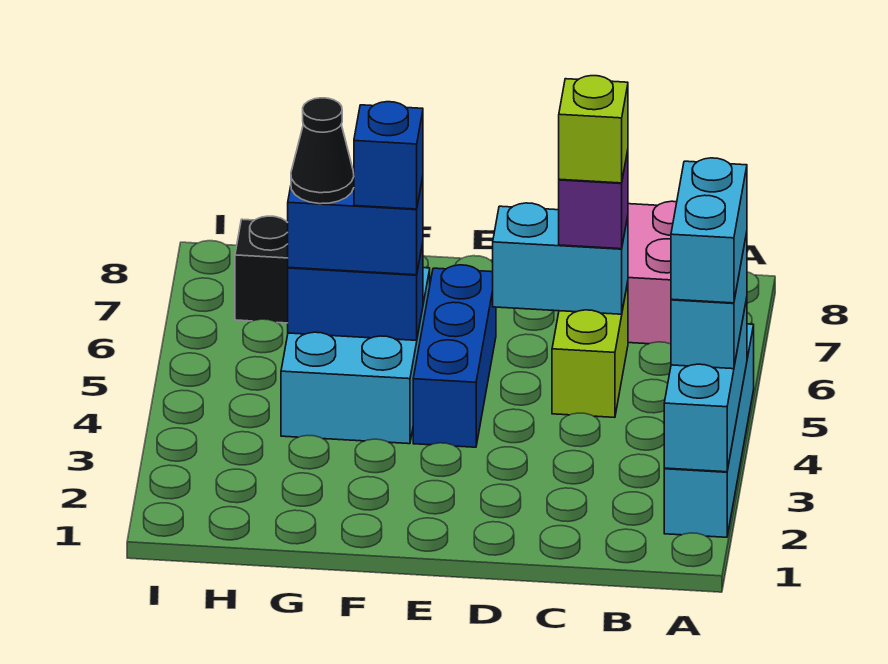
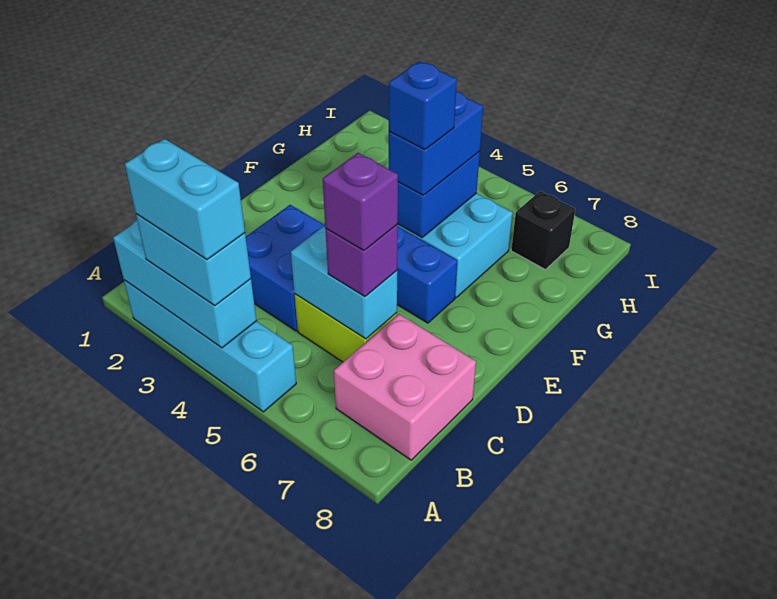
none -> blue brick C3:D4 level 1
cyan brick C6:D6 level 2 -> cyan brick C5:C6 level 2
lime brick C6 level 4 -> purple brick C6 level 4
black cone G5 level 4 -> none

